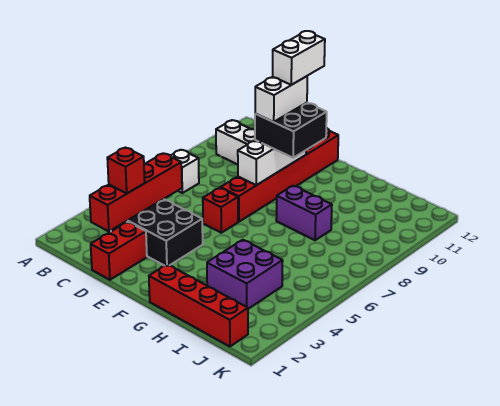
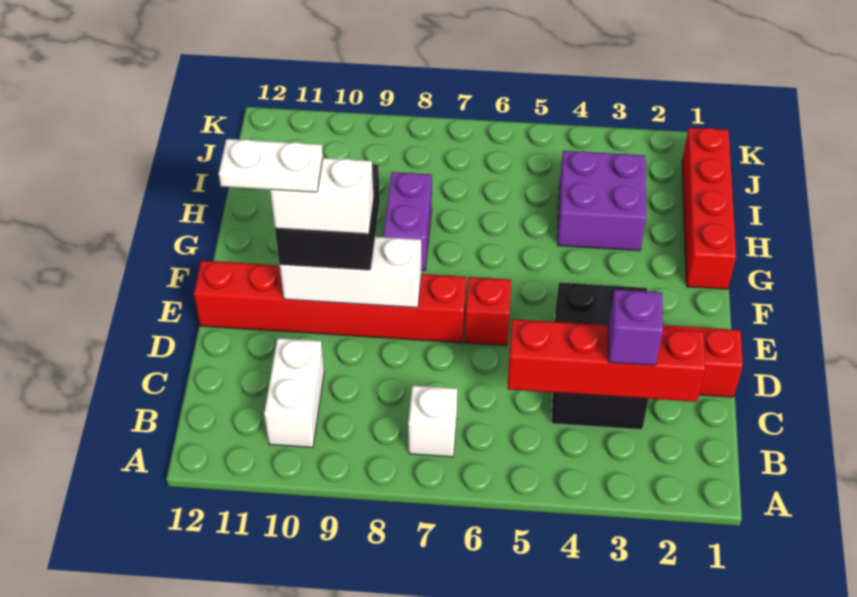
red brick C3 level 3 -> purple brick C3 level 3
white brick E10:E11 level 5 -> white plate E10:E11 level 5

